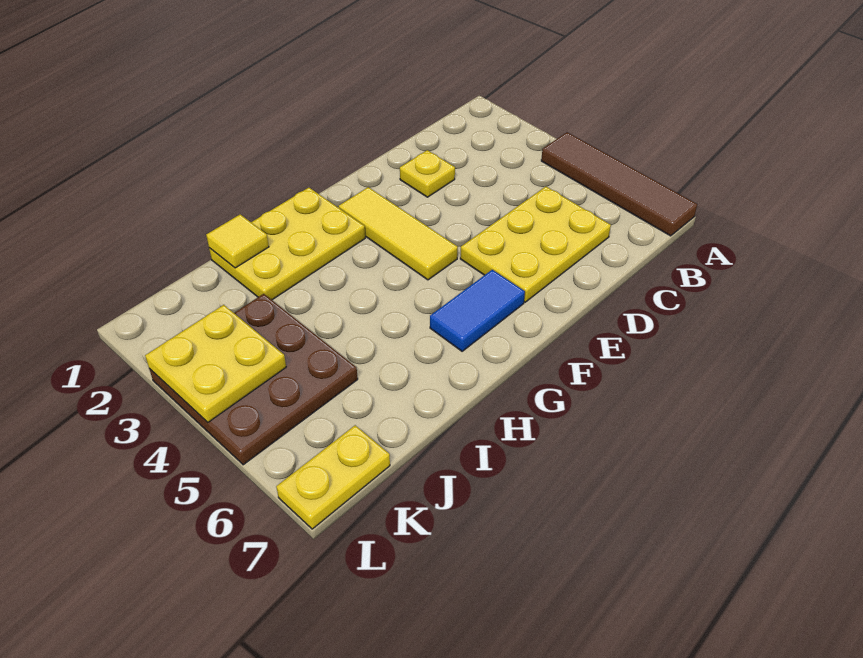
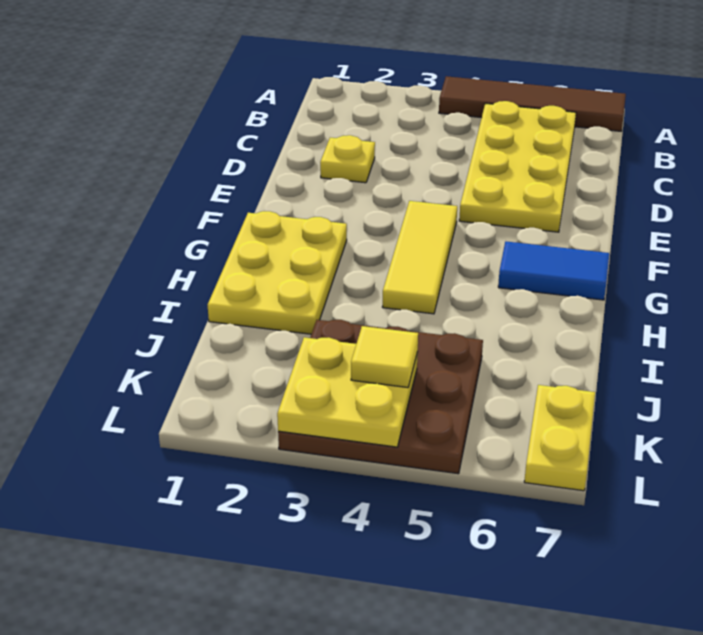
yellow plate C5:E6 level 1 -> yellow plate B5:E6 level 1
yellow tile F2:F4 level 1 -> yellow tile F4:H4 level 1
blue tile F6:G6 level 1 -> blue tile G6:G7 level 1
yellow tile I1 level 2 -> yellow tile K4 level 3

